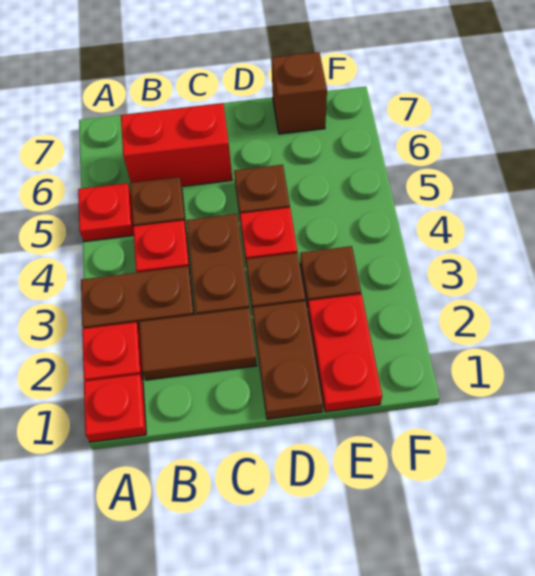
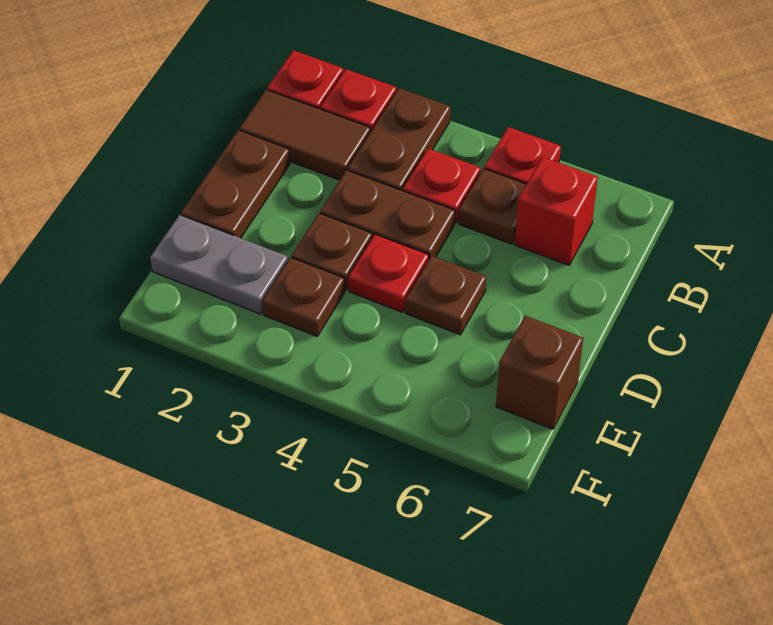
brown tile B2:C2 level 1 -> brown tile B1:B2 level 1
red brick B6:C6 level 1 -> red brick B6 level 1
brown plate D1:D2 level 1 -> brown plate C1:D1 level 1
red plate E1:E2 level 1 -> grey plate E1:E2 level 1

